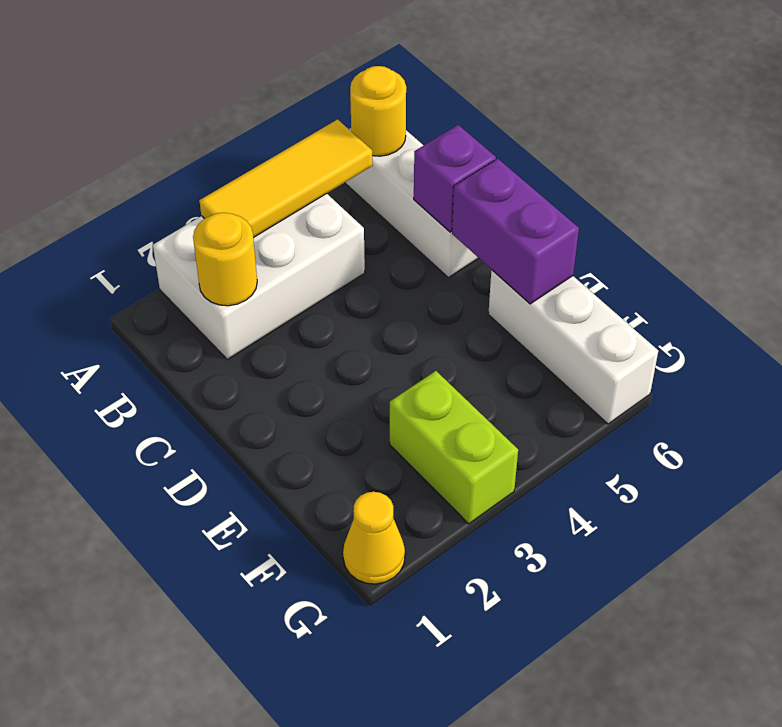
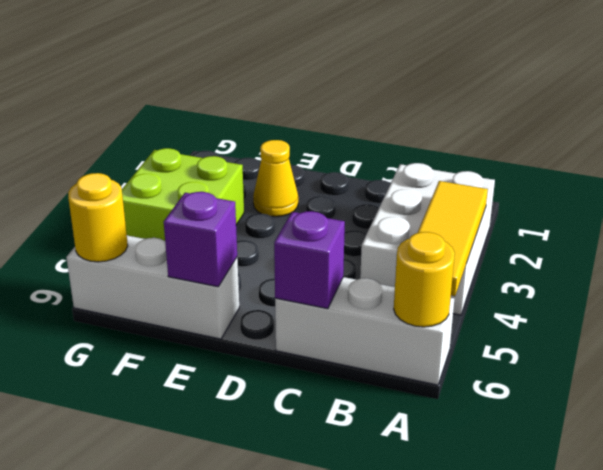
yellow round brick B2 level 2 -> yellow round brick G6 level 2
purple brick D6:E6 level 2 -> purple brick E6 level 2
lime brick F3:G3 level 1 -> lime brick F3:G4 level 1
yellow cone G1 level 1 -> yellow cone E2 level 1

